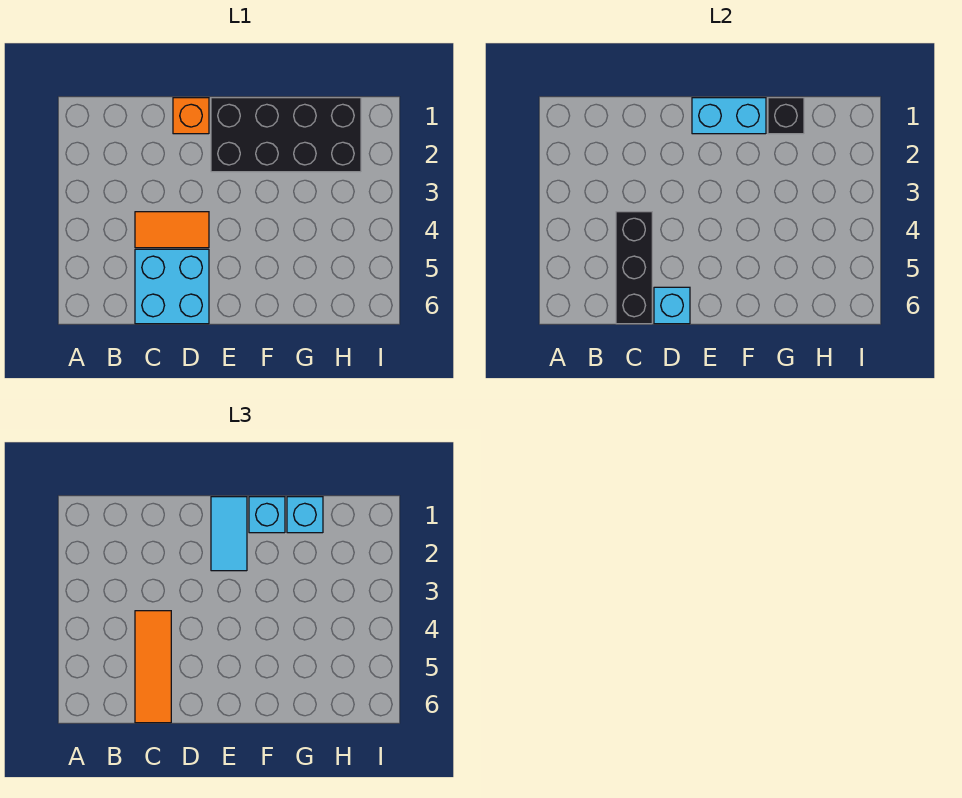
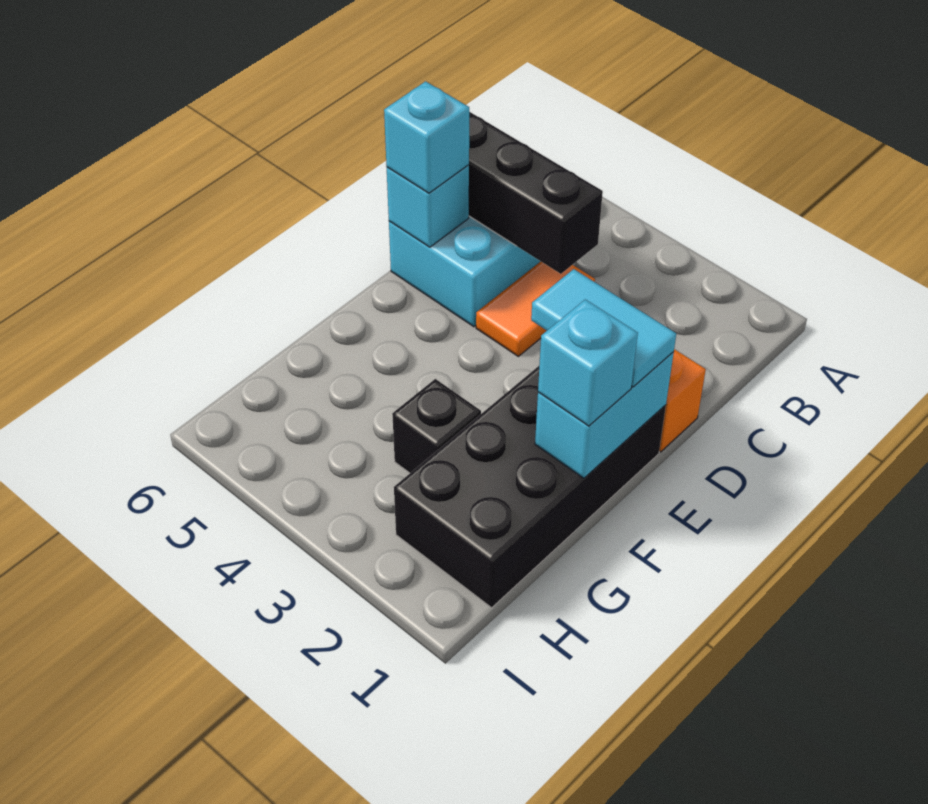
orange tile C4:C6 level 3 -> none
black brick G1 level 2 -> black brick G3 level 1
cyan brick G1 level 3 -> cyan brick D6 level 3

